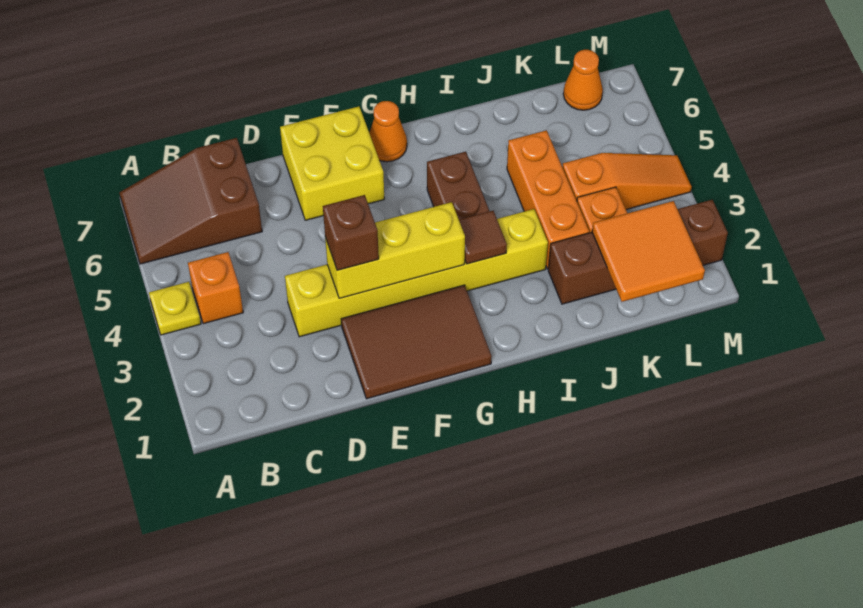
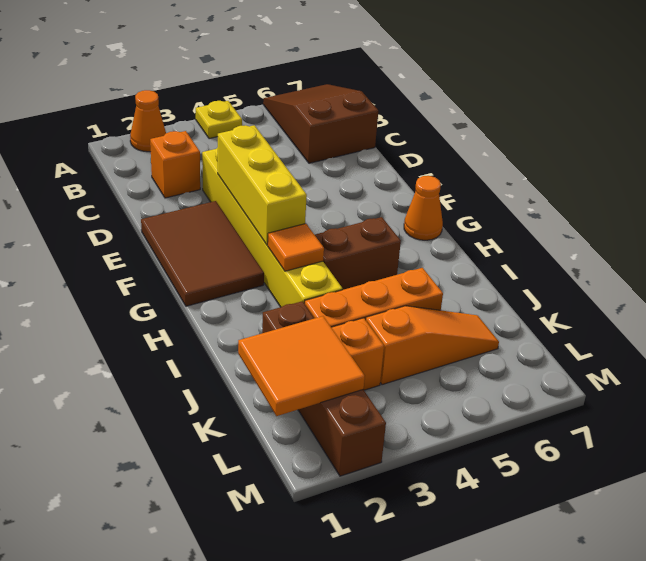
orange brick B4 level 1 -> orange brick C2 level 1
brown brick E3 level 3 -> none
yellow brick E6:F7 level 1 -> none
brown tile H3 level 2 -> orange tile H3 level 2
orange slope K4:M4 level 1 top K -> orange slope K4:K6 level 1 top 4
orange cone L7 level 1 -> orange cone A2 level 1

